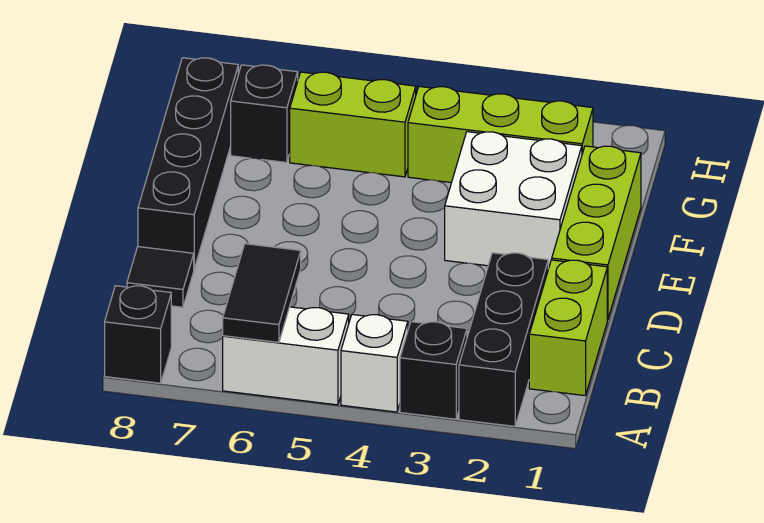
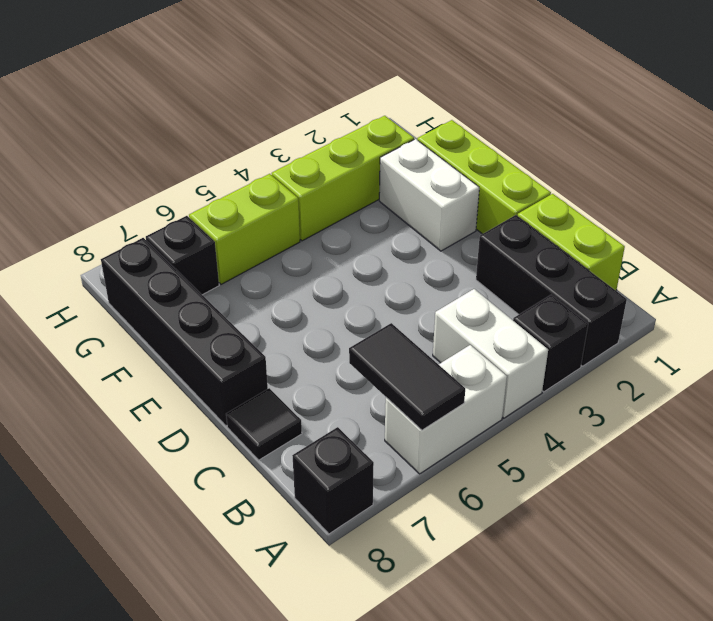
white brick A4 level 1 -> white brick A4:B4 level 1
white brick E2:F3 level 1 -> white brick E2:F2 level 1

